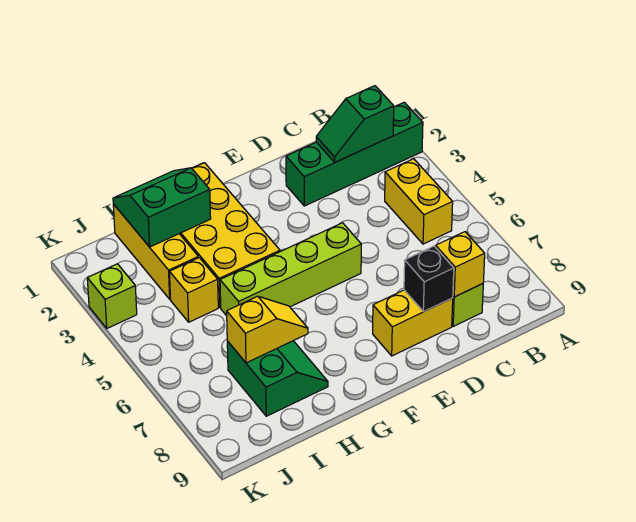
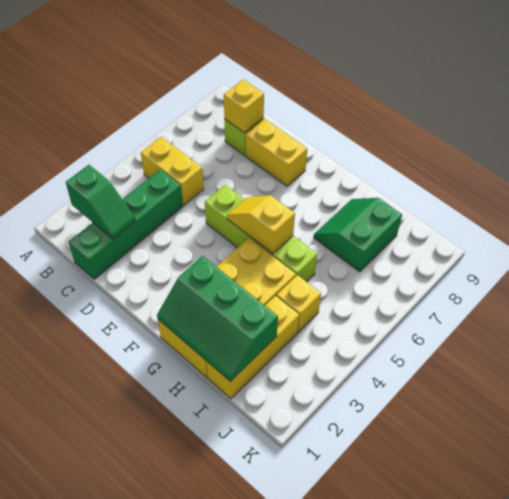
green brick A2:D2 level 1 -> green brick C1:C4 level 1
yellow brick B4:B5 level 1 -> yellow brick B5:C5 level 1
black brick D8 level 2 -> none
green slope H1:I2 level 2 top 2 -> green slope G1:I2 level 2 top 2
yellow slope H7:I7 level 2 top I -> yellow slope F5:G5 level 2 top G
lime brick K3 level 1 -> none

